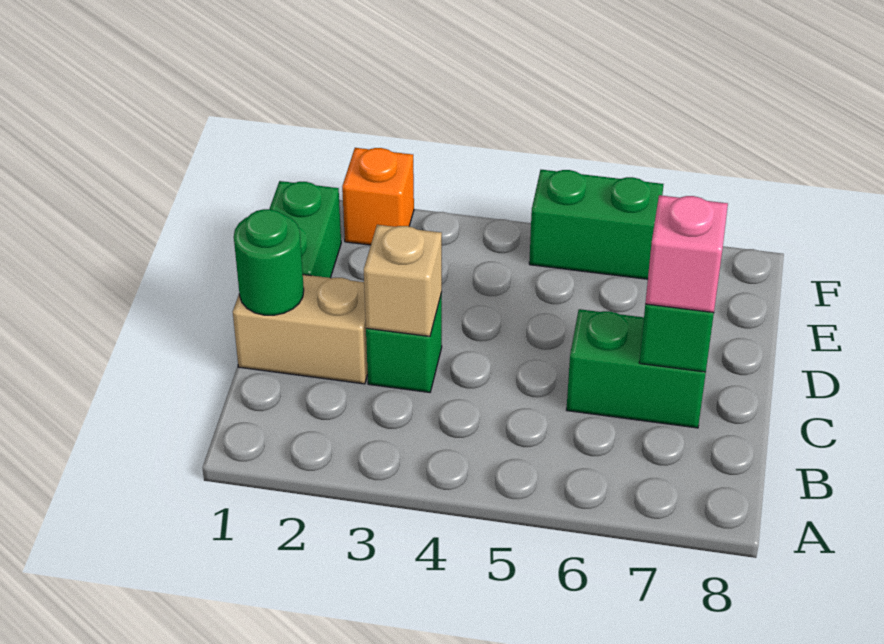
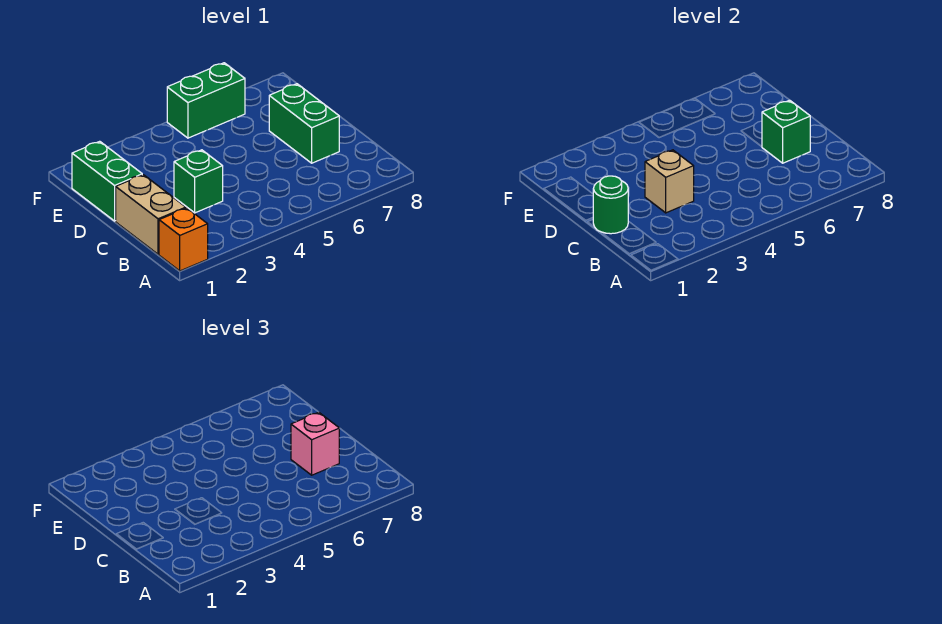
tan brick C1:C2 level 1 -> tan brick B1:C1 level 1
green brick C6:C7 level 1 -> green brick C7:D7 level 1
orange brick F2 level 1 -> orange brick A1 level 1

